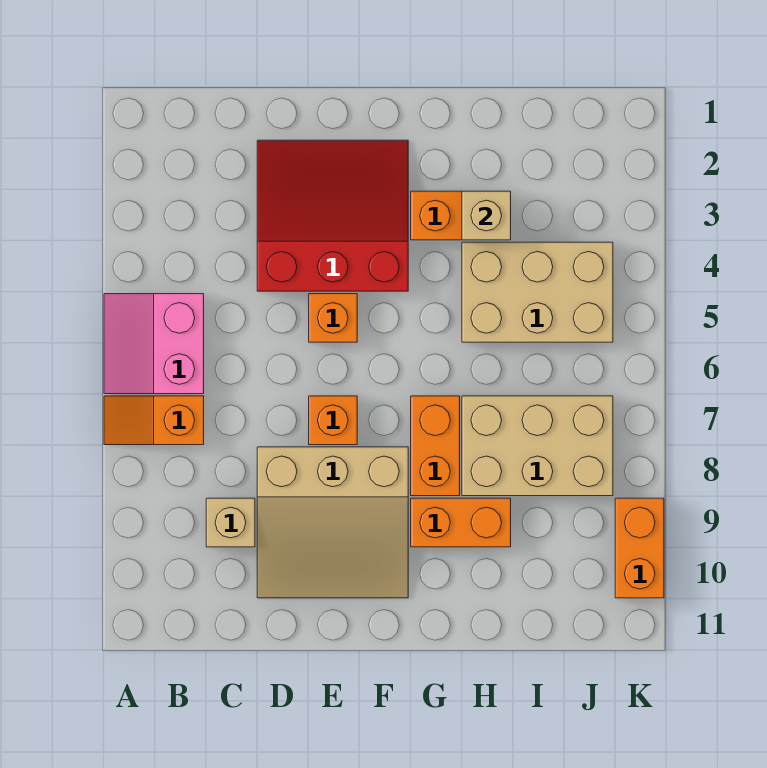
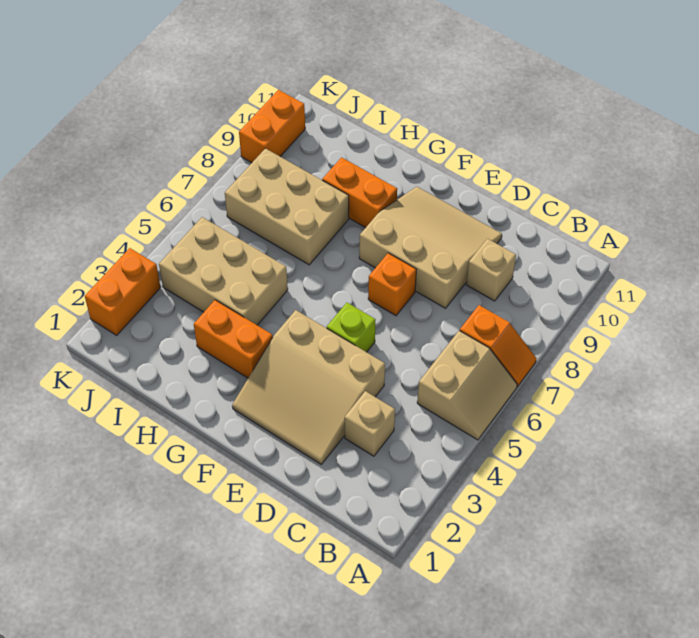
pink slope A5:B6 level 1 top B -> tan slope A5:B6 level 1 top B
red slope D2:F4 level 1 top 4 -> tan slope D2:F4 level 1 top 4
orange brick E5 level 1 -> lime brick E5 level 1
orange brick G7:G8 level 1 -> orange brick K2:K3 level 1
tan brick H3 level 2 -> tan brick C3 level 1

